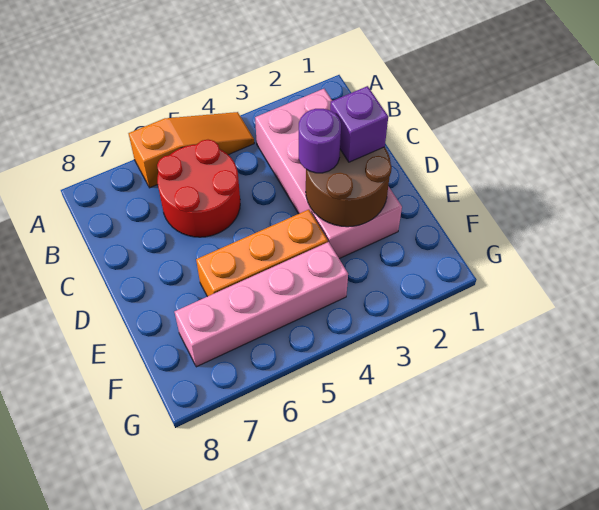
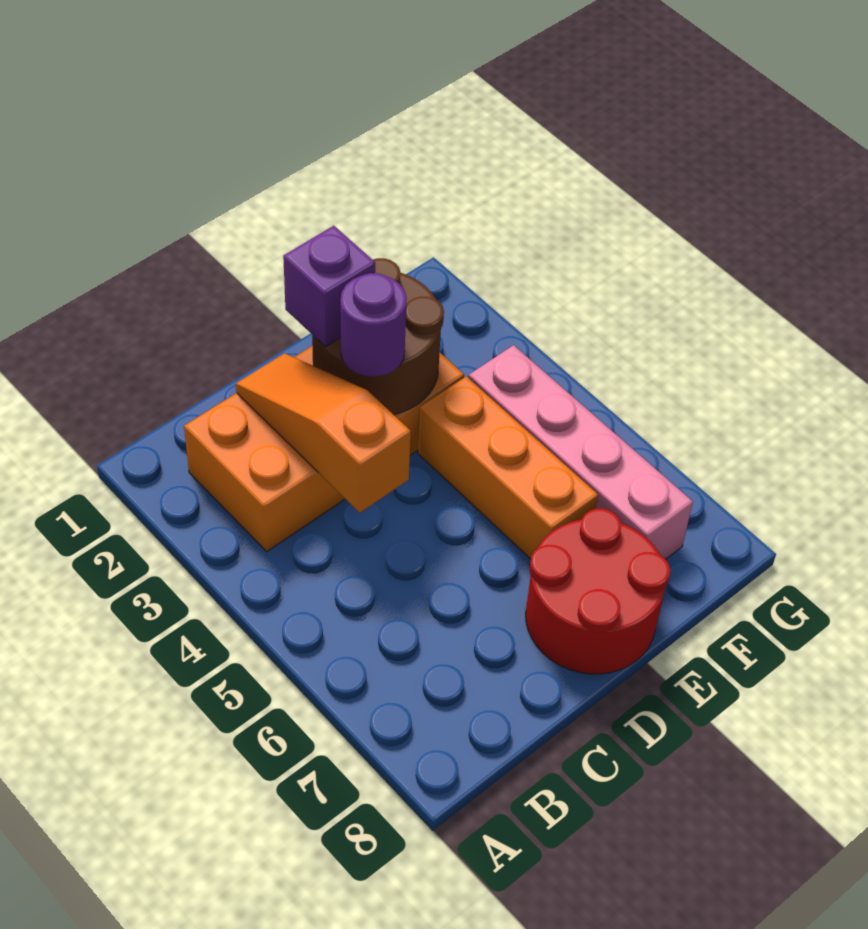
orange slope A4:A6 level 1 top 6 -> orange slope C2:C4 level 2 top 4
pink brick B2:E3 level 1 -> orange brick B2:E3 level 1
red round brick B5:C6 level 1 -> red round brick D7:E8 level 1

